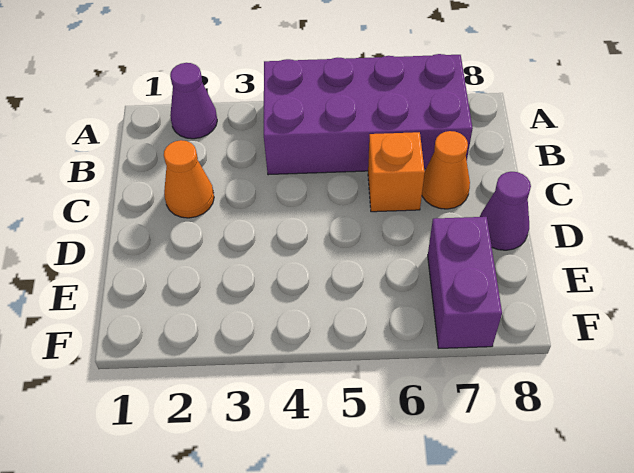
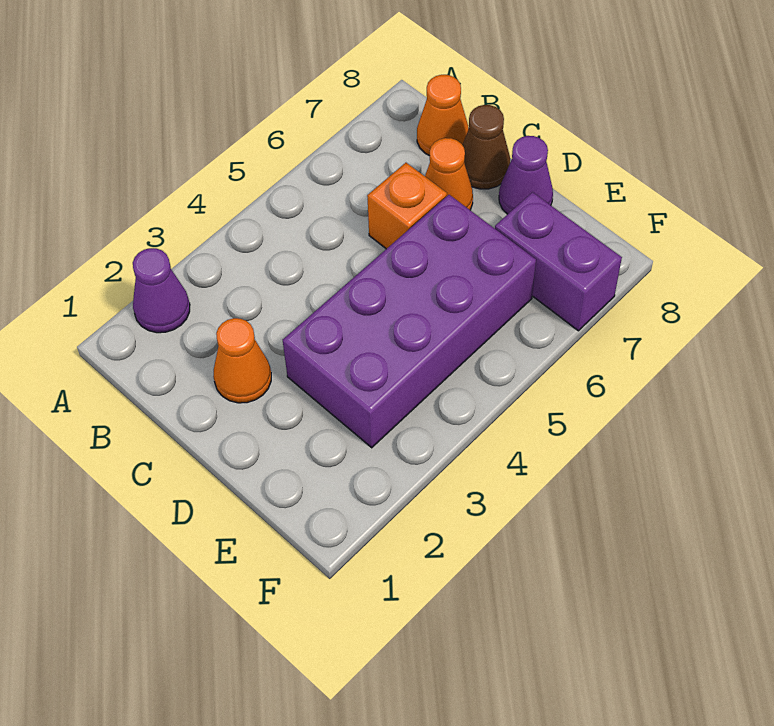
purple brick A4:B7 level 1 -> purple brick D3:E6 level 1
none -> orange cone B8 level 1
none -> brown cone C8 level 1

